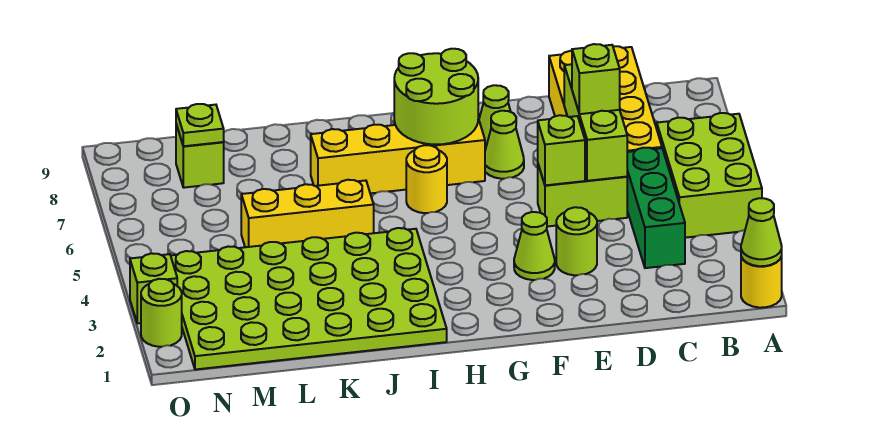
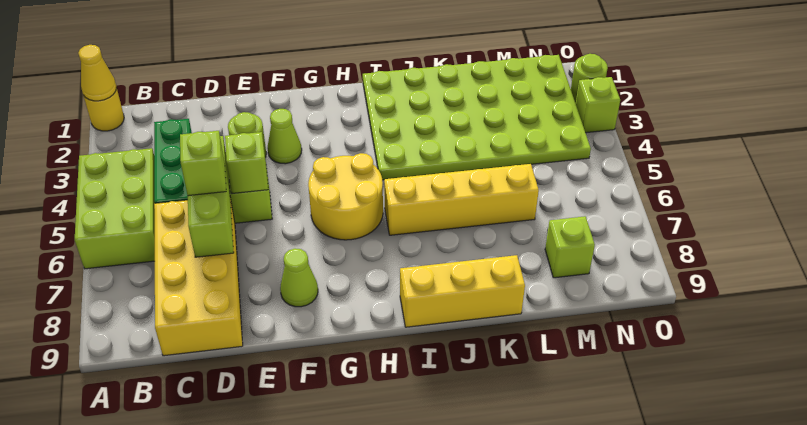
lime cone A1 level 2 -> yellow cone A1 level 2
lime cone F7 level 1 -> none
yellow brick G7:J7 level 1 -> yellow brick I6:L6 level 1
lime round brick G7:H8 level 2 -> none
yellow round brick H6 level 1 -> yellow round brick G5:H6 level 1
yellow brick J5:L5 level 1 -> yellow brick I9:K9 level 1
lime plate M8 level 2 -> none

